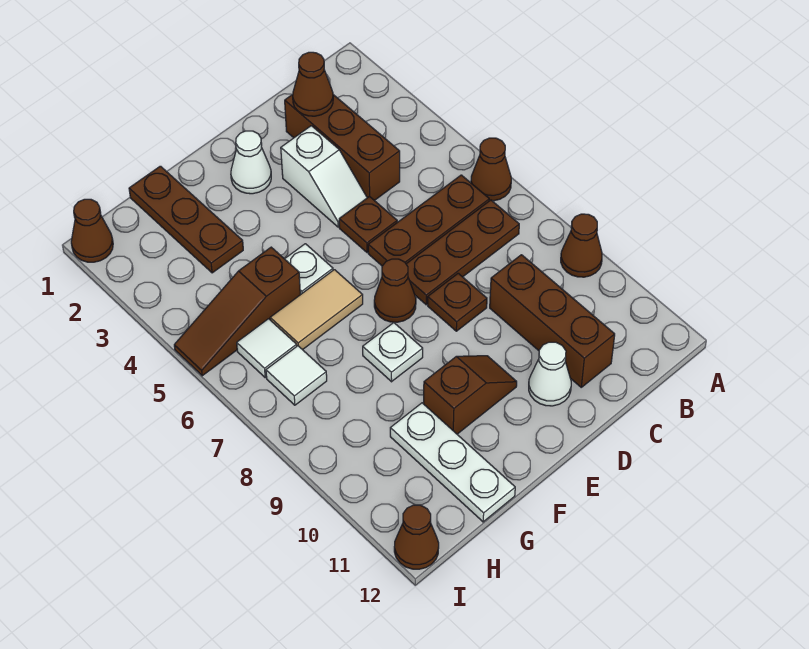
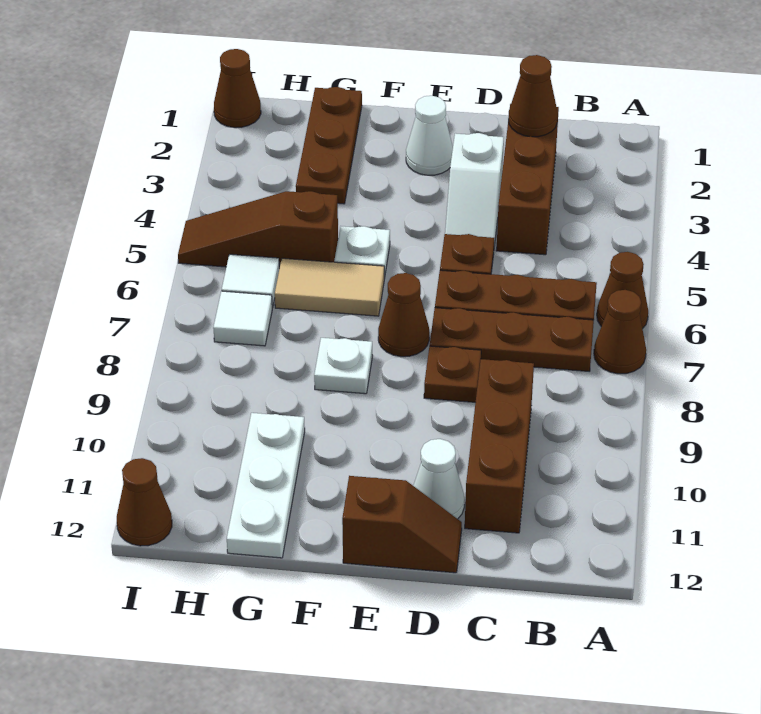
brown cone A9 level 1 -> brown cone A7 level 1
brown slope E10:F10 level 1 top F -> brown slope D12:E12 level 1 top E

